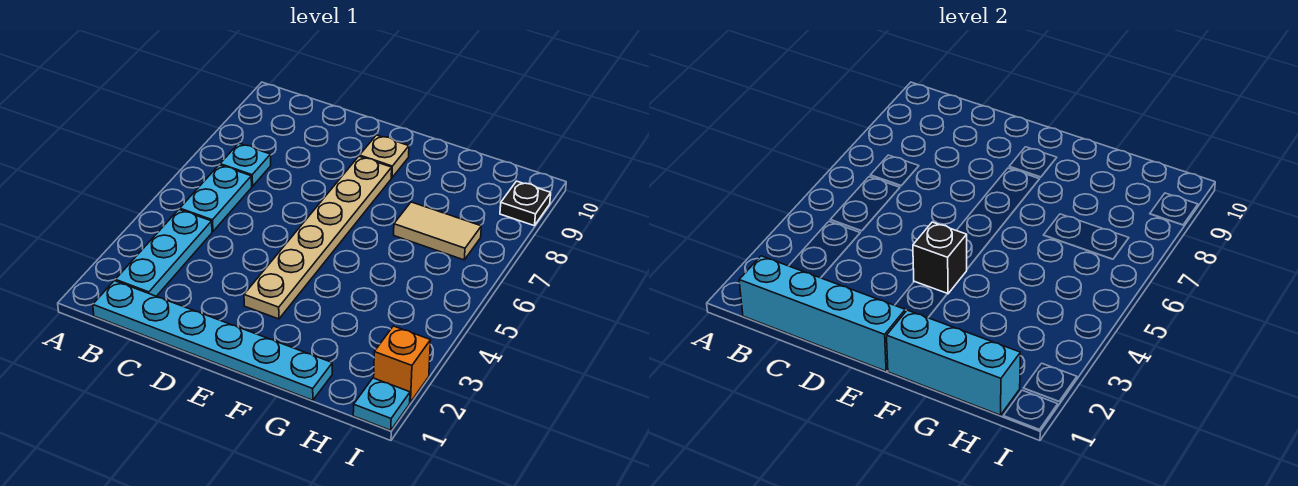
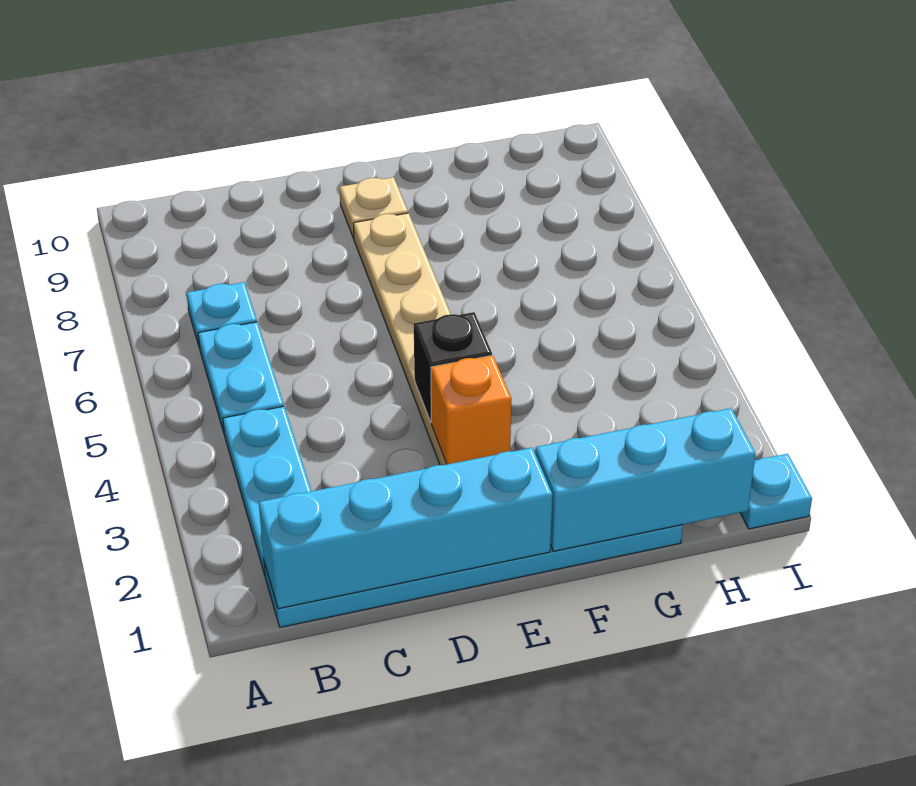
tan tile G7:H7 level 1 -> none
orange brick I2 level 1 -> orange brick E3 level 2
black plate I9 level 1 -> none

